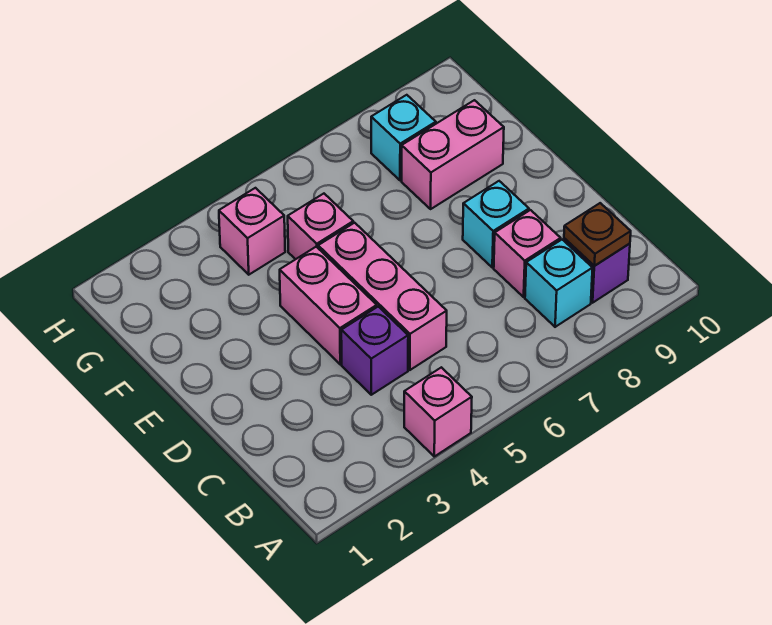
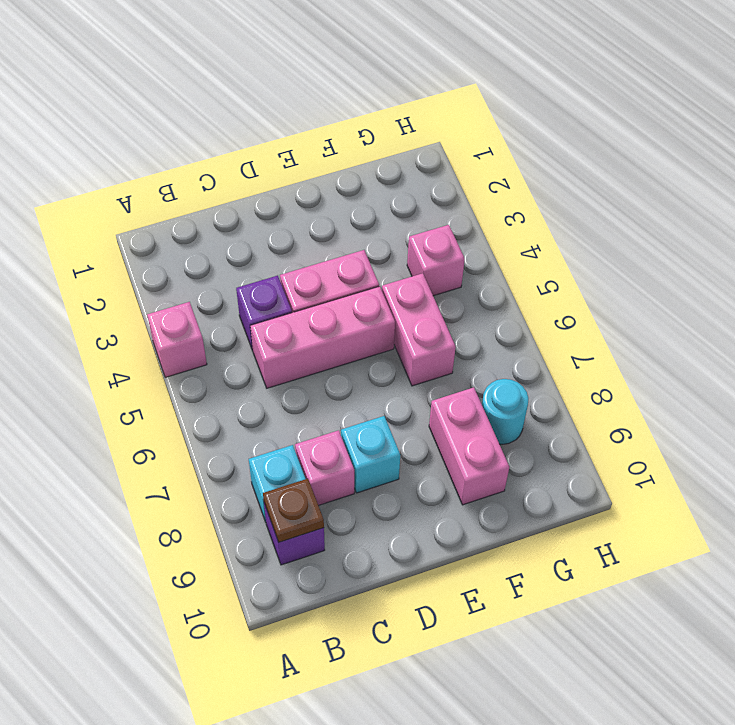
pink brick F5 level 1 -> pink brick F5:F6 level 1
cyan brick G8 level 1 -> cyan round brick G8 level 1

